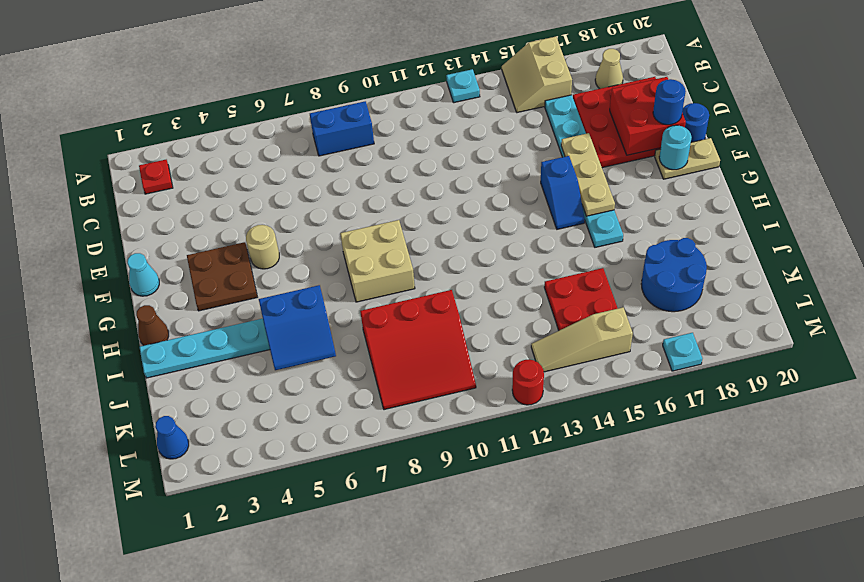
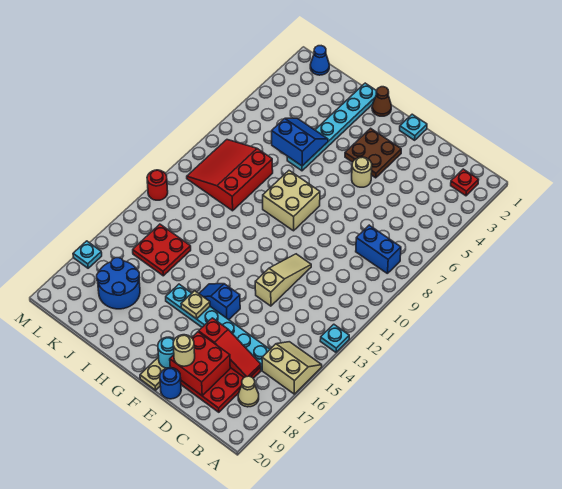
blue brick B8:B9 level 1 -> blue brick B8:C8 level 1
none -> red slope C17:E17 level 2 top E
tan plate E16:G16 level 2 -> tan plate G16 level 2
blue round brick E19 level 3 -> tan round brick E19 level 3
cyan cone F1 level 1 -> cyan plate F1 level 1
blue slope I5:J6 level 2 top I -> blue slope I5:J6 level 2 top 6
tan slope L13:L15 level 1 top 15 -> tan slope E11:E13 level 1 top 13

